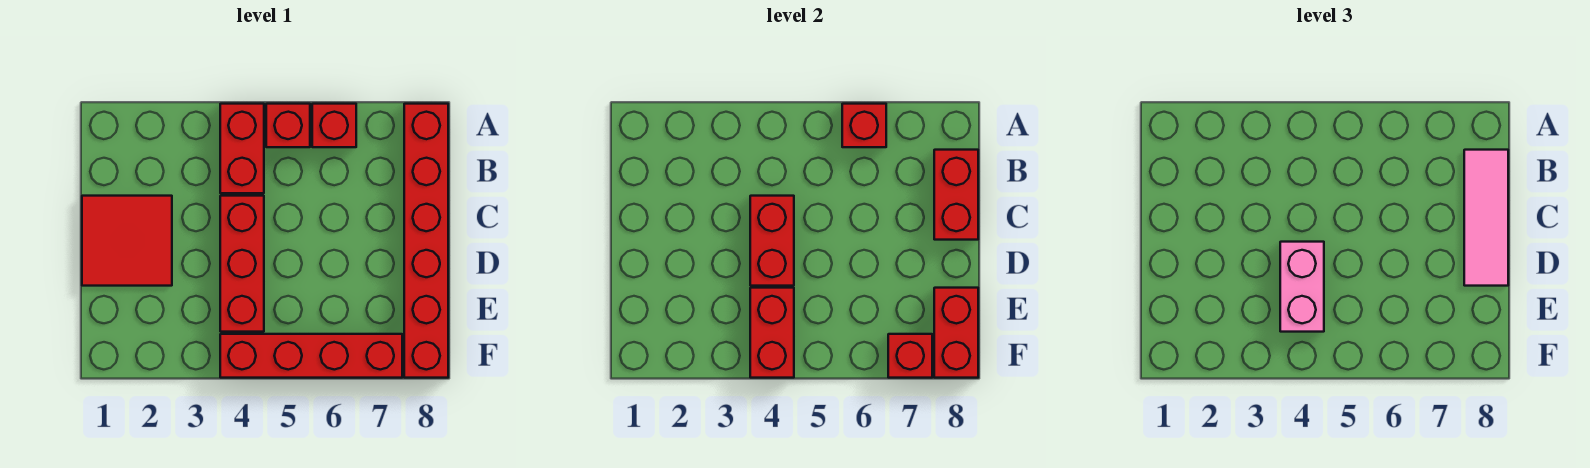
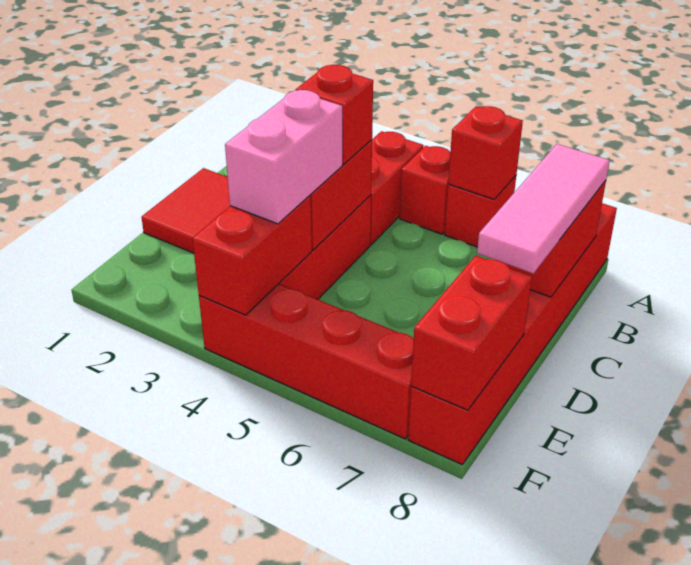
red brick F7 level 2 -> red brick C4 level 3

